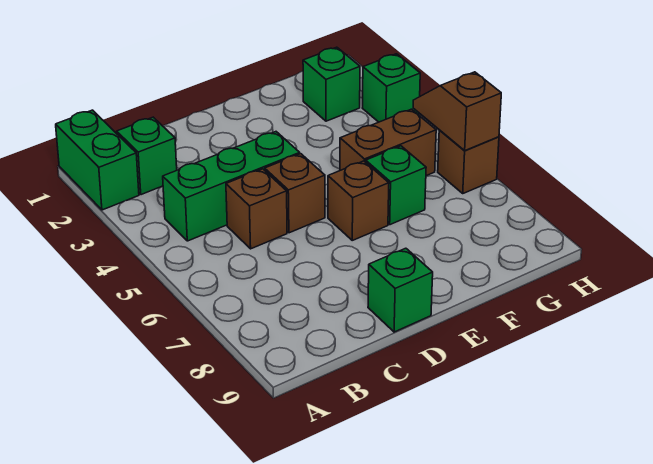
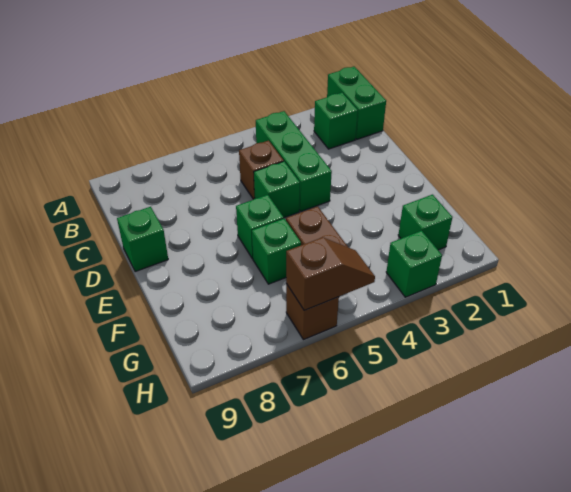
green brick A1:A2 level 1 -> green brick A1:B1 level 1
brown brick D5 level 1 -> green brick D5 level 1
brown brick E6 level 1 -> green brick E6 level 1

